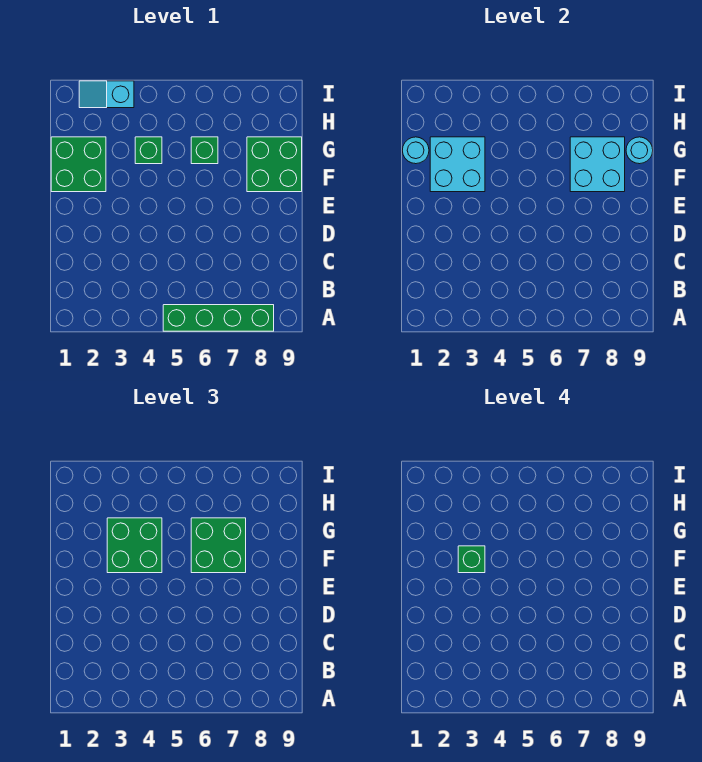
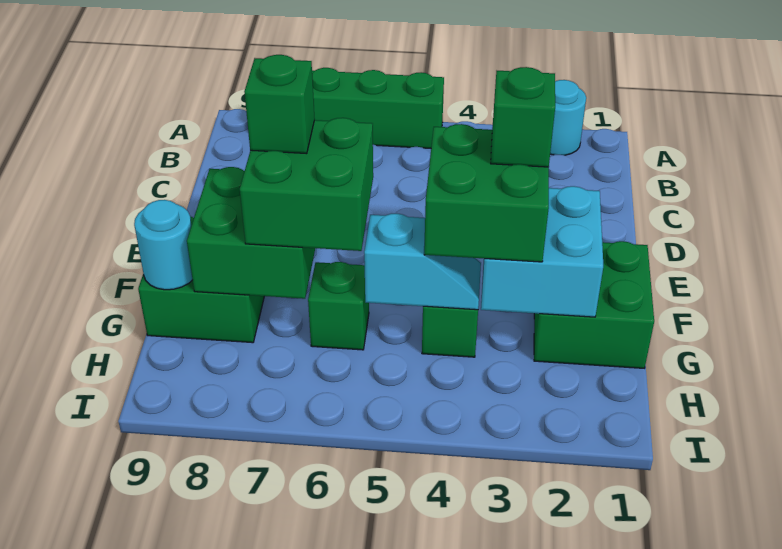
cyan brick F7:G8 level 2 -> green brick F7:G8 level 2
none -> green brick F7 level 4
cyan round brick G1 level 2 -> cyan round brick A2 level 1
cyan slope I2:I3 level 1 top 3 -> cyan slope G4:G5 level 2 top 5

